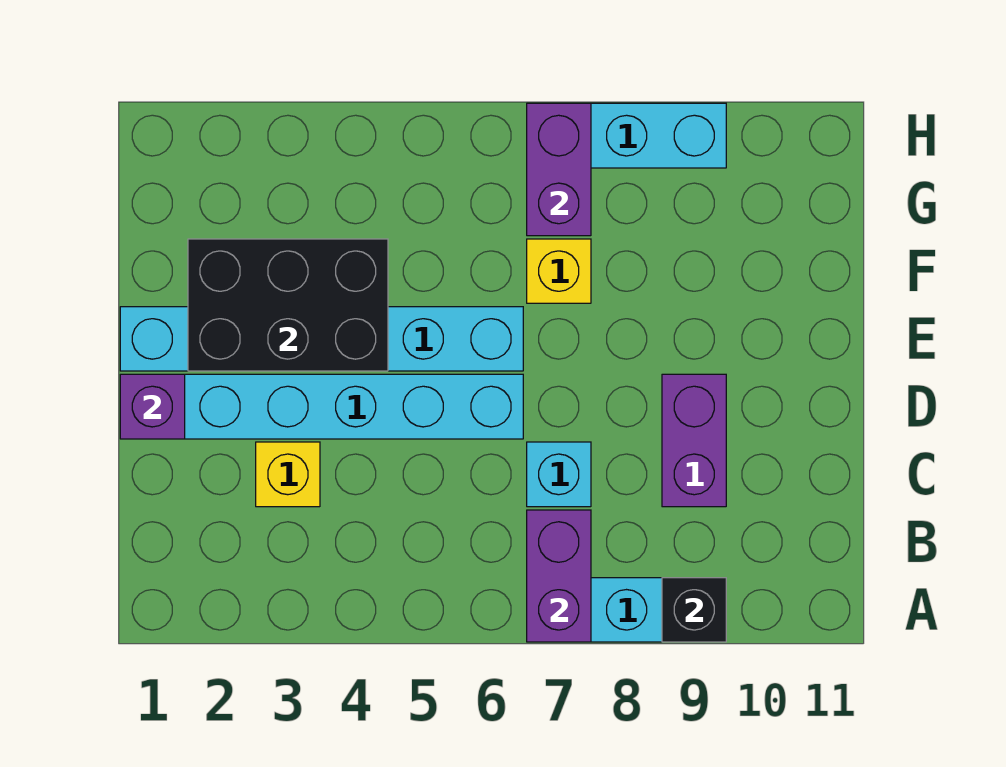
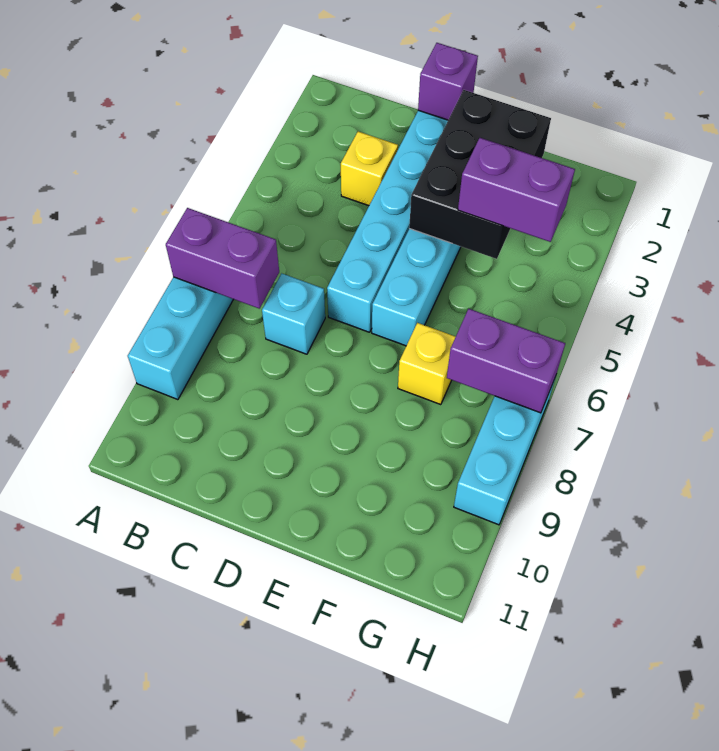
black brick A9 level 2 -> none
purple brick C9:D9 level 1 -> purple brick F4:G4 level 3

